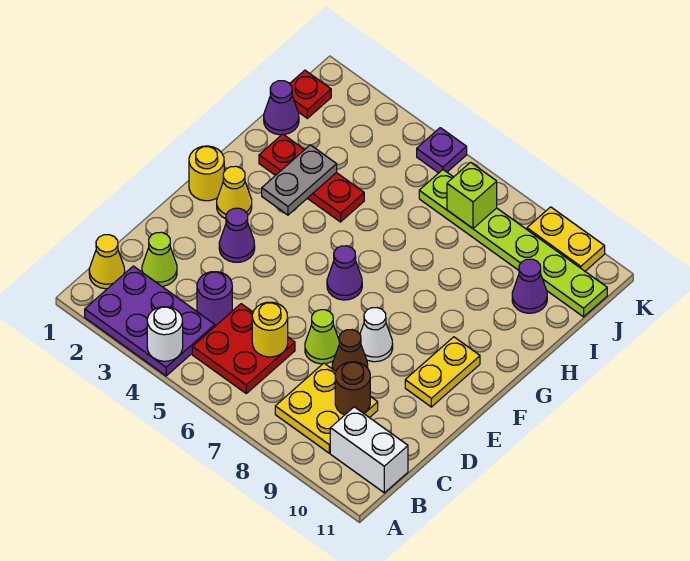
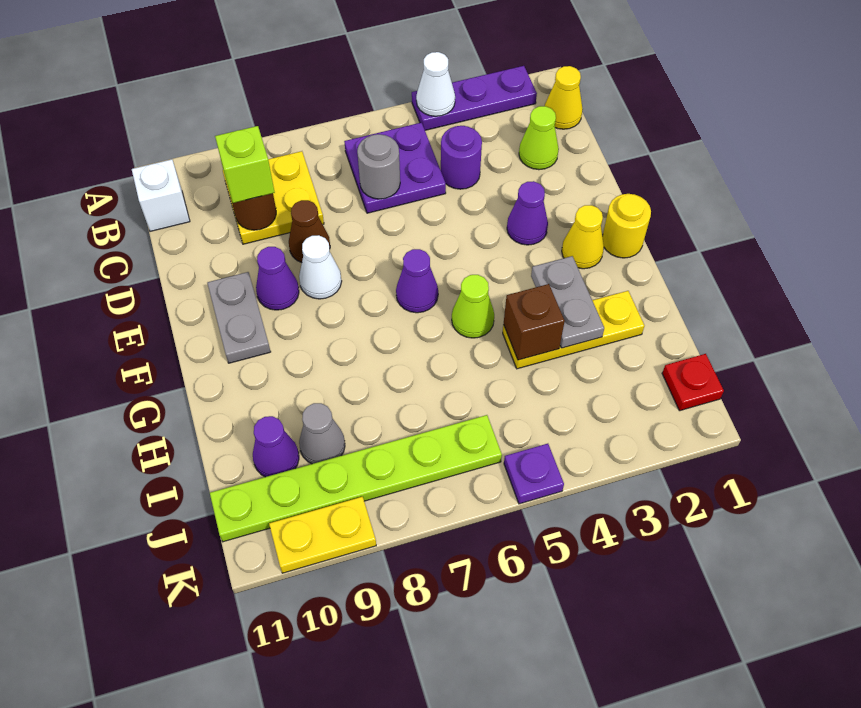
purple plate A2:B4 level 1 -> purple plate A2:A4 level 1
white round brick A4 level 2 -> white cone A4 level 2
red plate B5:C6 level 1 -> purple plate B5:C6 level 1
white brick B10:B11 level 1 -> white brick B11 level 1
yellow round brick C6 level 2 -> grey round brick C6 level 2
lime cone D7 level 1 -> lime cone G5 level 1
yellow plate E10:F10 level 1 -> grey plate E10:F10 level 1
red plate H2:H4 level 1 -> yellow plate H2:H4 level 1
none -> brown brick H4 level 2
purple cone I1 level 1 -> purple cone E9 level 1
none -> grey cone I9 level 1
lime brick J7 level 2 -> lime brick C9 level 3

